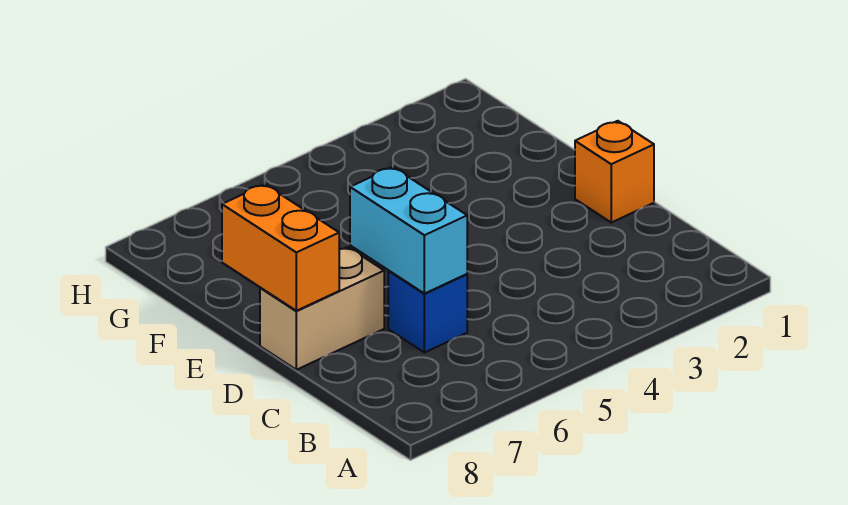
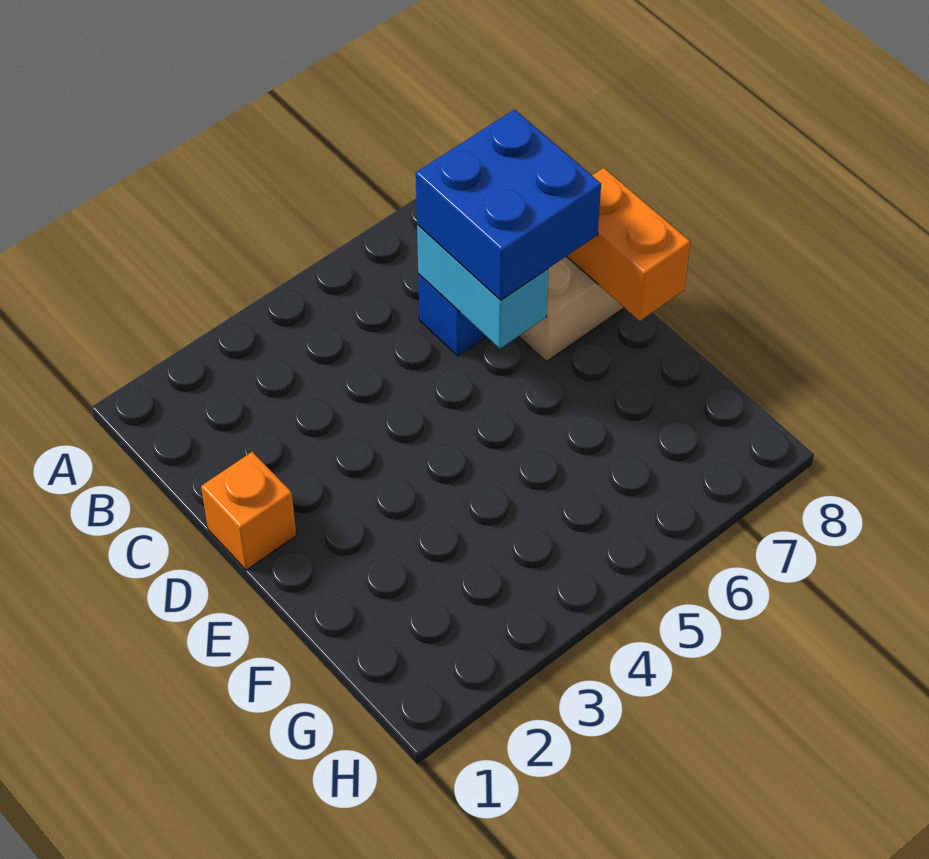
none -> blue brick C6:D7 level 3

